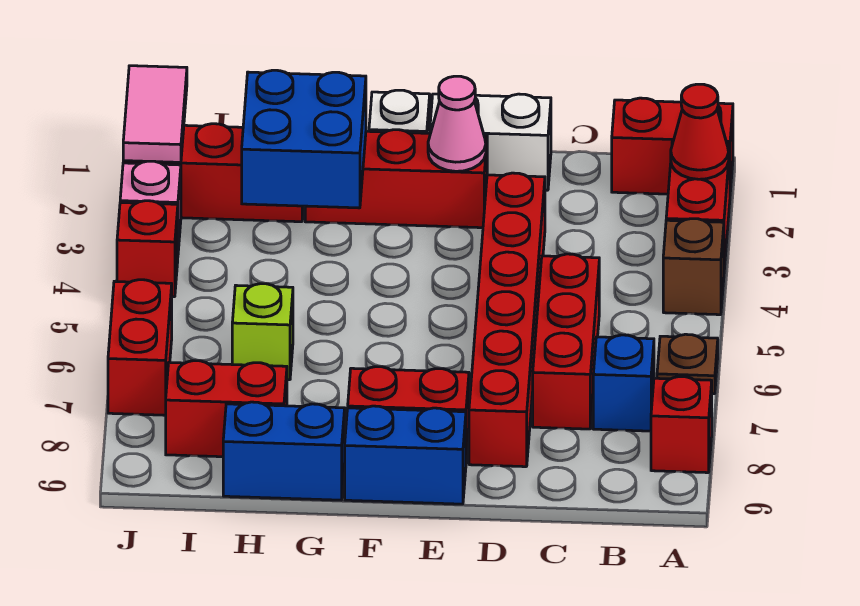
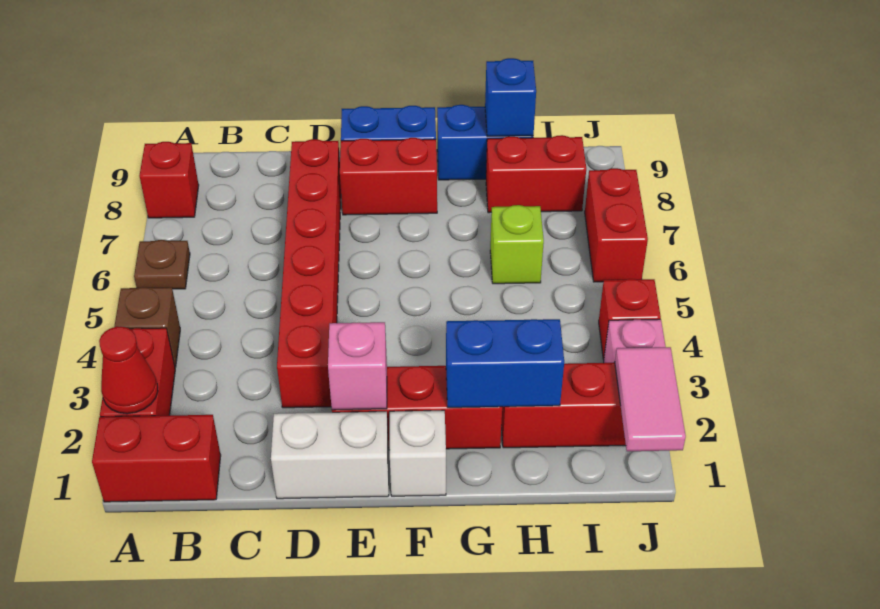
blue brick B7 level 1 -> blue brick H9 level 2
red brick C5:C7 level 1 -> none
pink cone E2 level 2 -> pink brick E2 level 2
blue brick G2:H3 level 2 -> blue brick G2:H2 level 2

